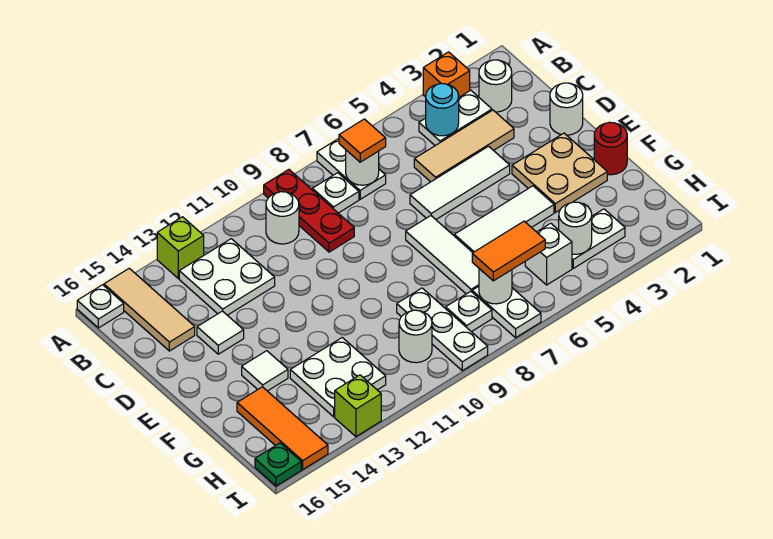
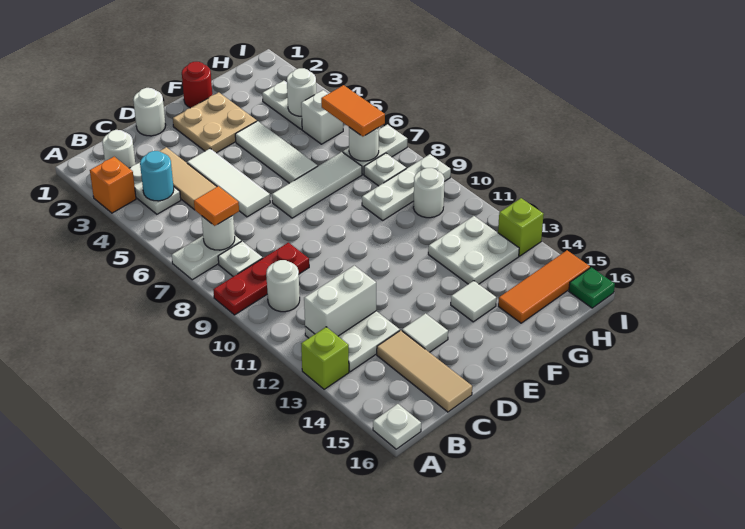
tan tile A15:C15 level 1 -> tan tile C14:C16 level 1
none -> white brick B12:C12 level 2

